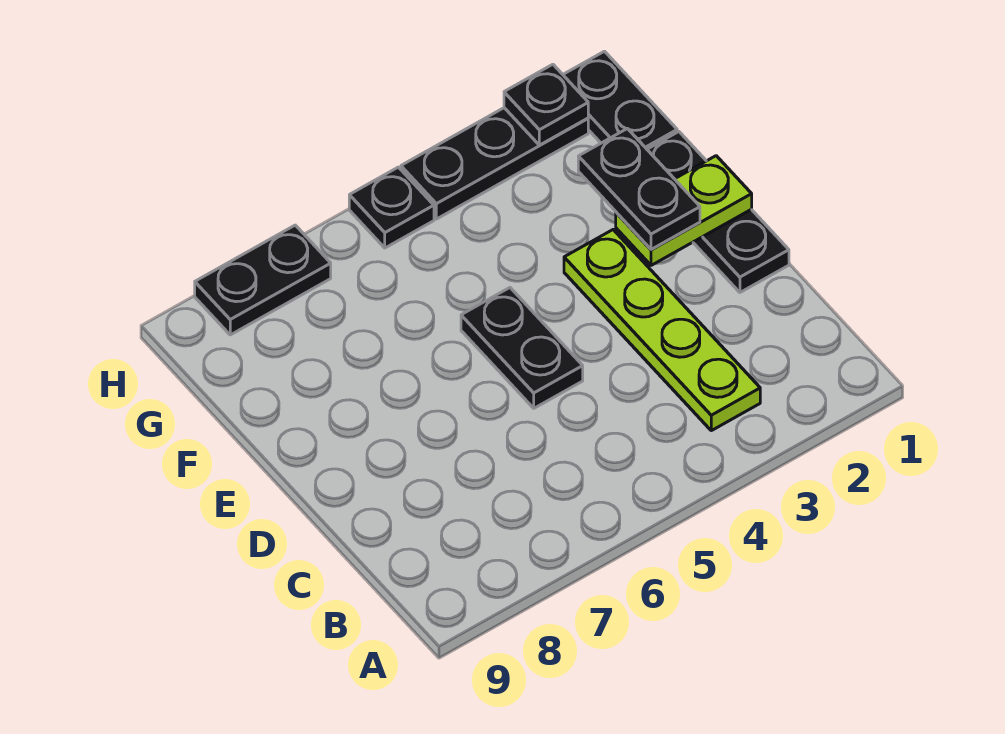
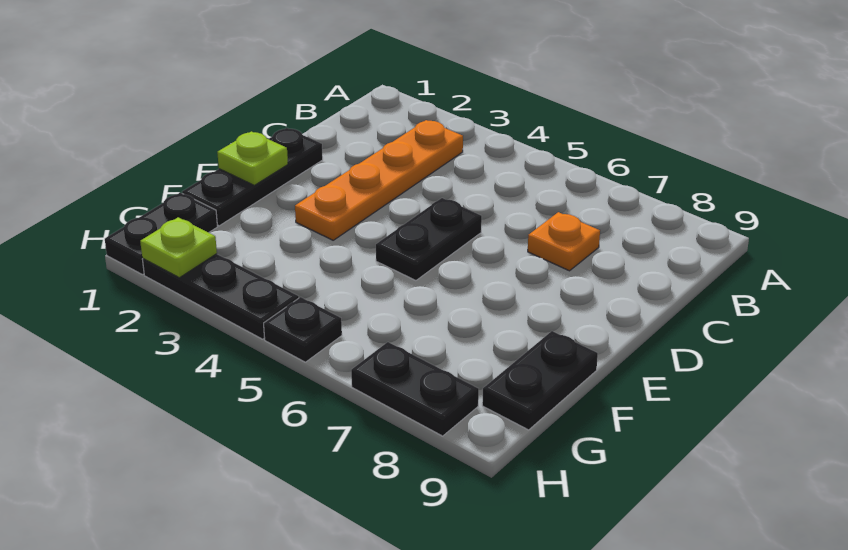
lime plate B3:E3 level 1 -> orange plate B3:E3 level 1
none -> orange plate C7 level 1
lime plate E1:E2 level 2 -> lime plate E1 level 2
black plate E2:F2 level 3 -> black plate F9:G9 level 1
black plate H2 level 2 -> lime plate H2 level 2

